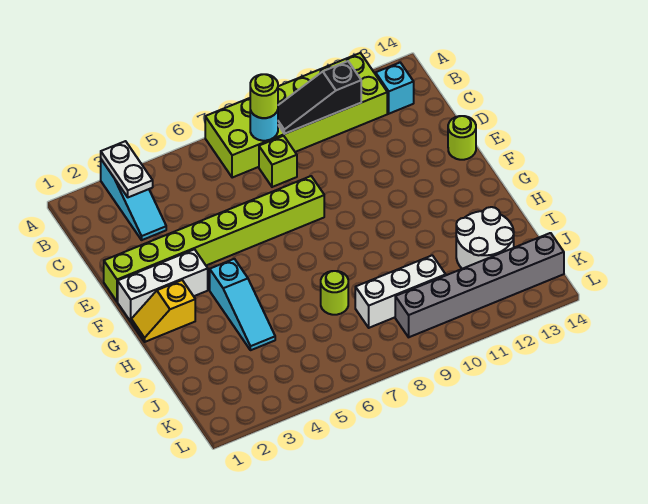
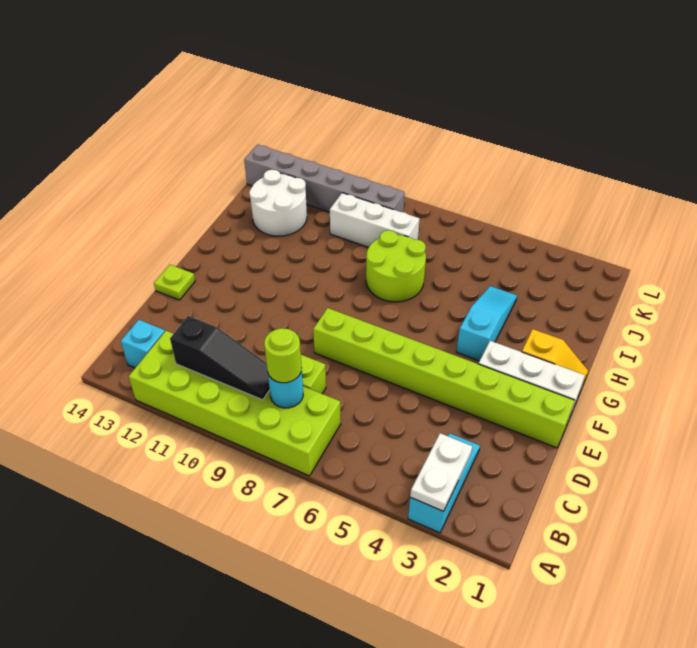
lime round brick E14 level 1 -> lime plate E14 level 1
lime round brick I7 level 1 -> lime round brick H7:I8 level 1

